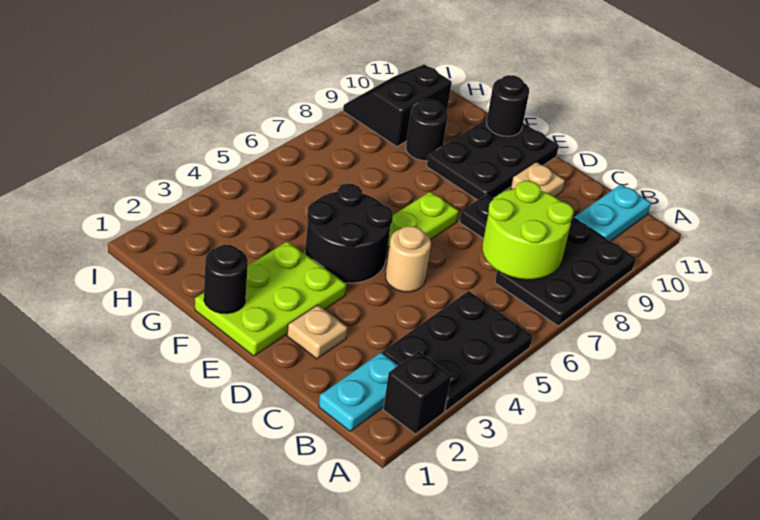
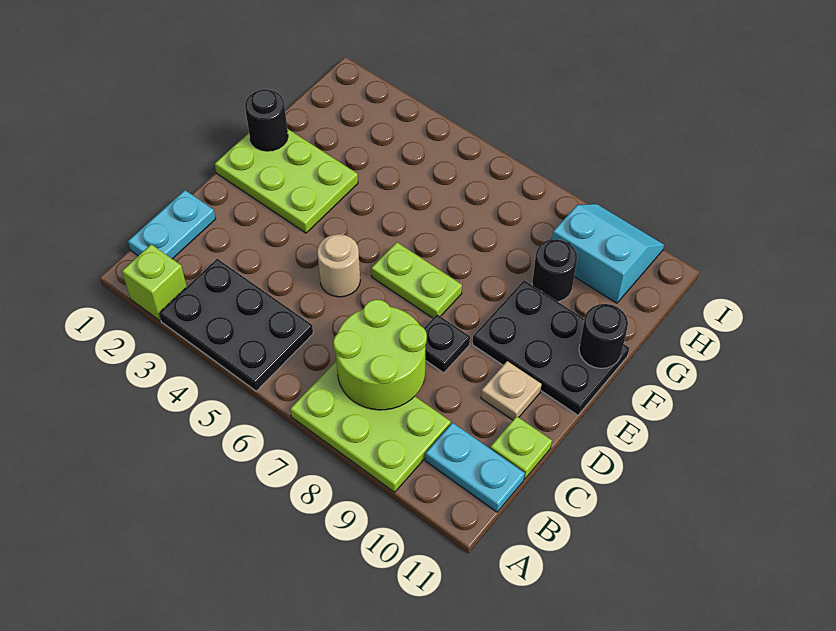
black brick A2 level 1 -> lime brick A2 level 1
black plate A7:B9 level 1 -> lime plate A7:B9 level 1
cyan plate B1:B2 level 1 -> cyan plate B1:C1 level 1
none -> lime plate C11 level 1
tan plate D2 level 1 -> none
black round brick E4:F5 level 1 -> none
black slope H9:I10 level 1 top H -> cyan slope H9:I10 level 1 top H

